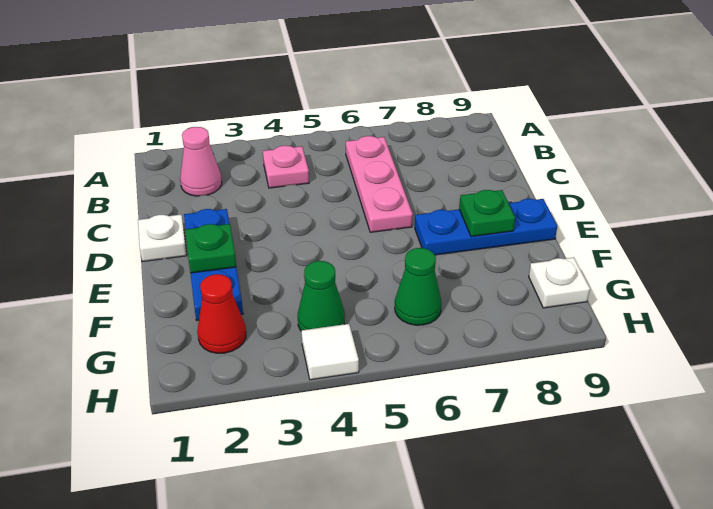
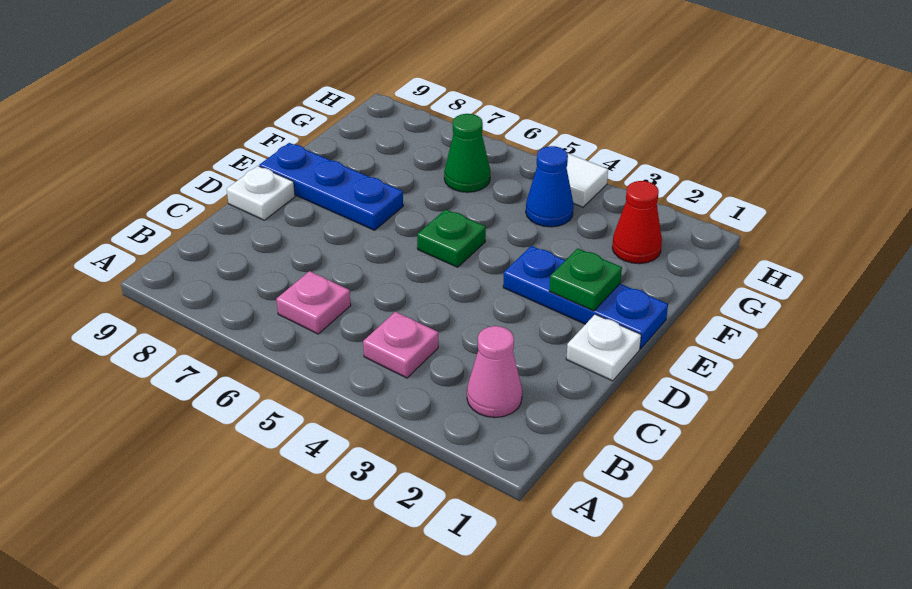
pink plate B6:D6 level 1 -> pink plate B6 level 1
blue plate D2:F2 level 1 -> blue plate E1:E3 level 1
green plate E8 level 2 -> green plate E5 level 1
green cone G4 level 1 -> blue cone G4 level 1
white plate G9 level 1 -> white plate D9 level 1

